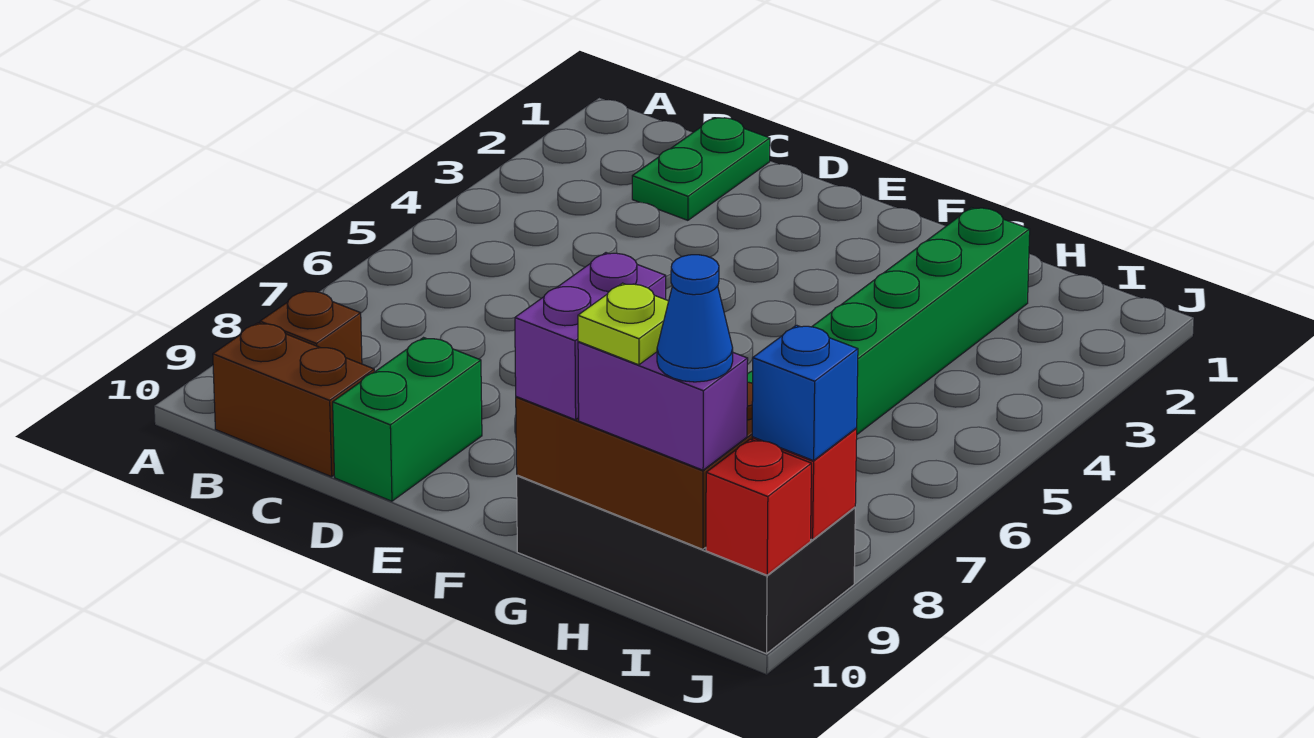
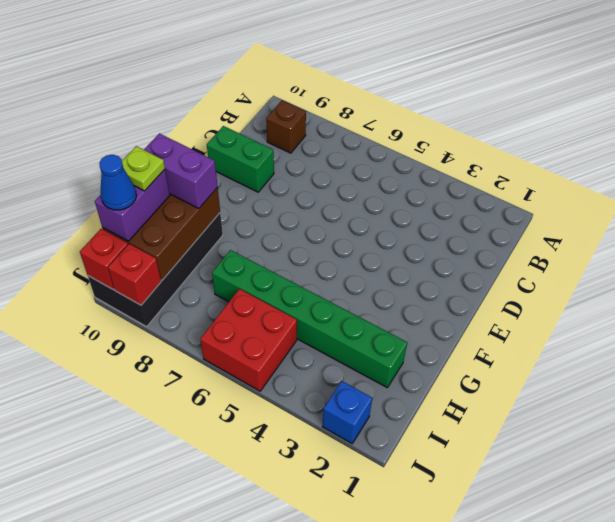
brown brick B10:C10 level 1 -> none
green plate C1:C2 level 1 -> none
none -> red brick I5:J6 level 1
blue brick J9 level 3 -> blue brick J2 level 1

